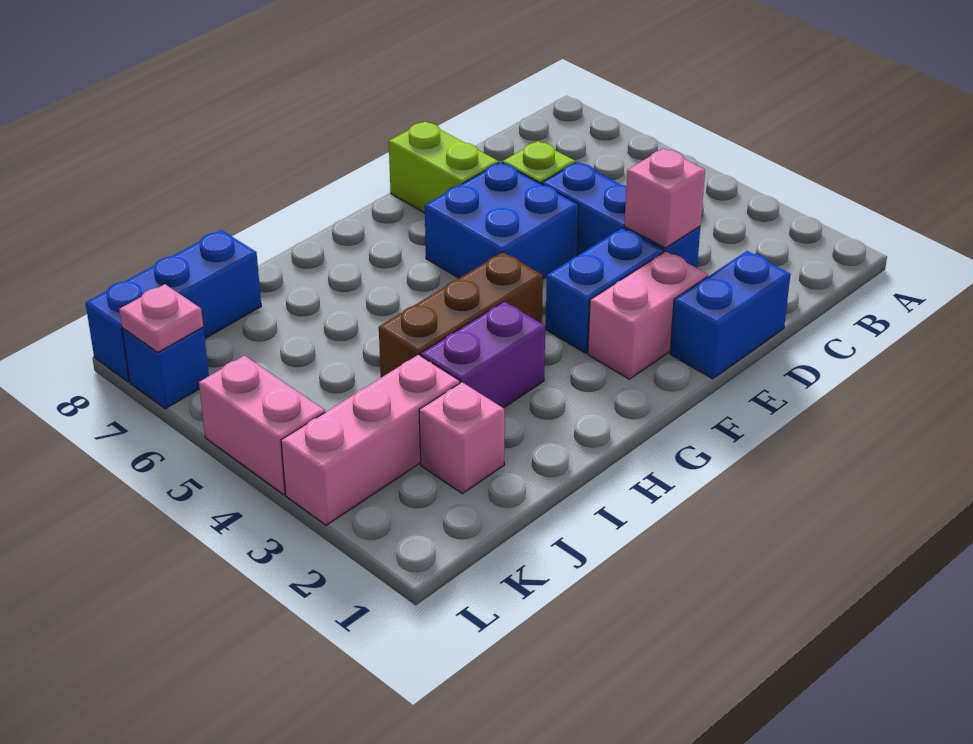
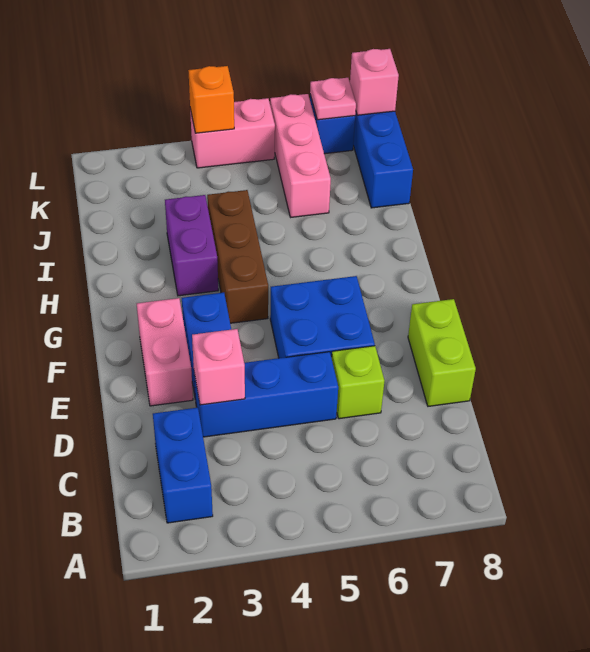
blue brick D1:E1 level 1 -> blue brick B2:C2 level 1
lime brick E7:E8 level 1 -> lime brick D8:E8 level 1
pink brick J2 level 1 -> pink brick L8 level 2
pink brick J3:L3 level 1 -> pink brick J6:L6 level 1
none -> orange brick L4 level 2

